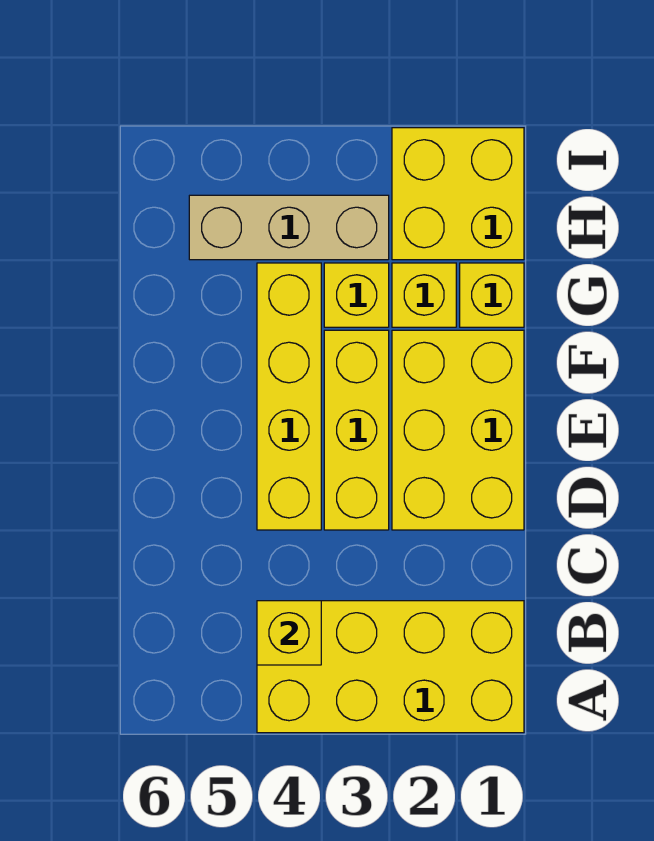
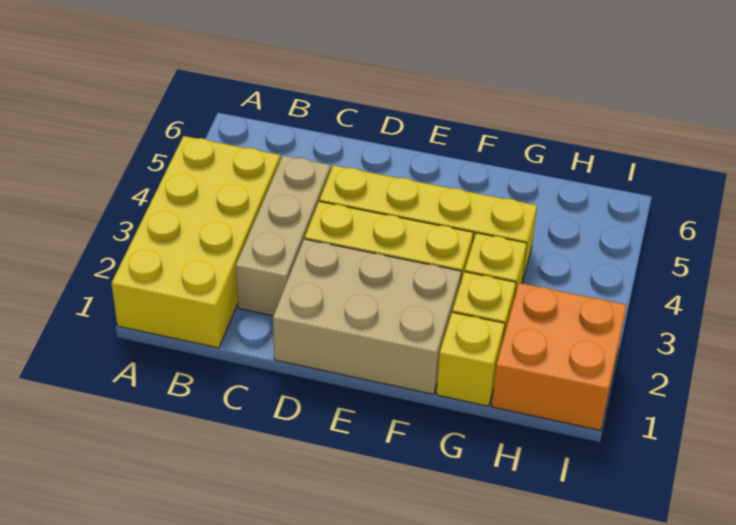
yellow brick B4 level 2 -> none
yellow brick D1:F2 level 1 -> tan brick D1:F2 level 1
yellow brick H1:I2 level 1 -> orange brick H1:I2 level 1
tan brick H3:H5 level 1 -> tan brick C2:C4 level 1

